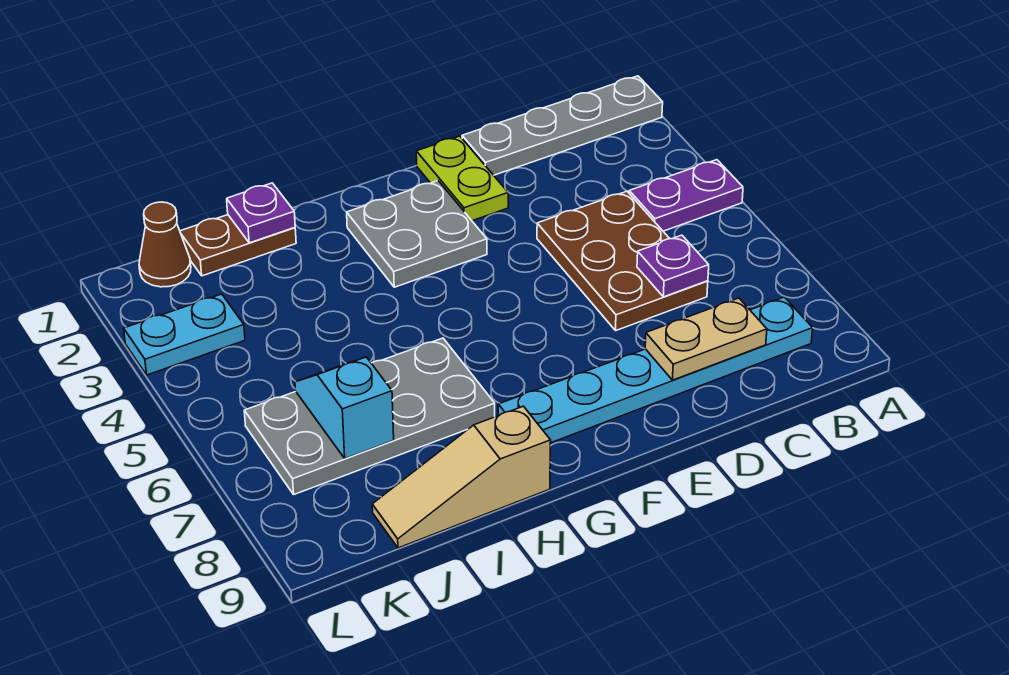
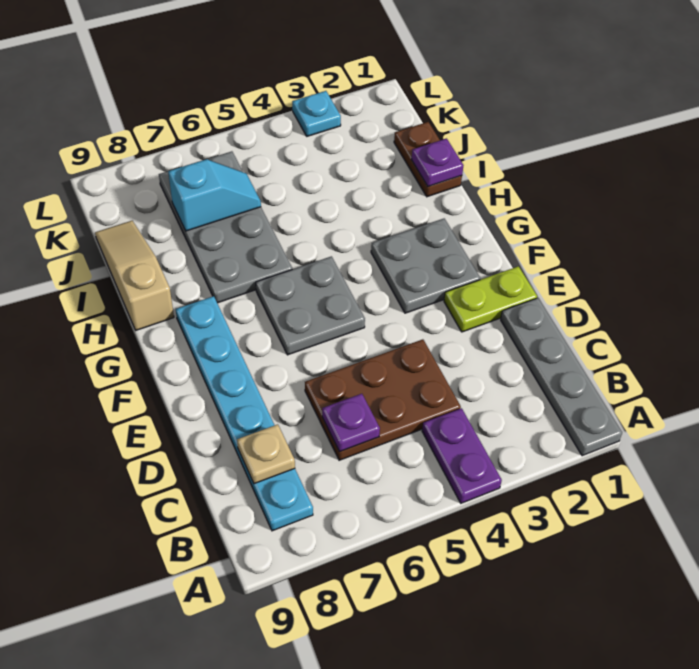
tan plate C8:D8 level 2 -> tan plate C8 level 2
none -> grey plate F5:G6 level 1
brown cone K1 level 1 -> none
cyan plate K3:L3 level 1 -> cyan plate L3 level 1

